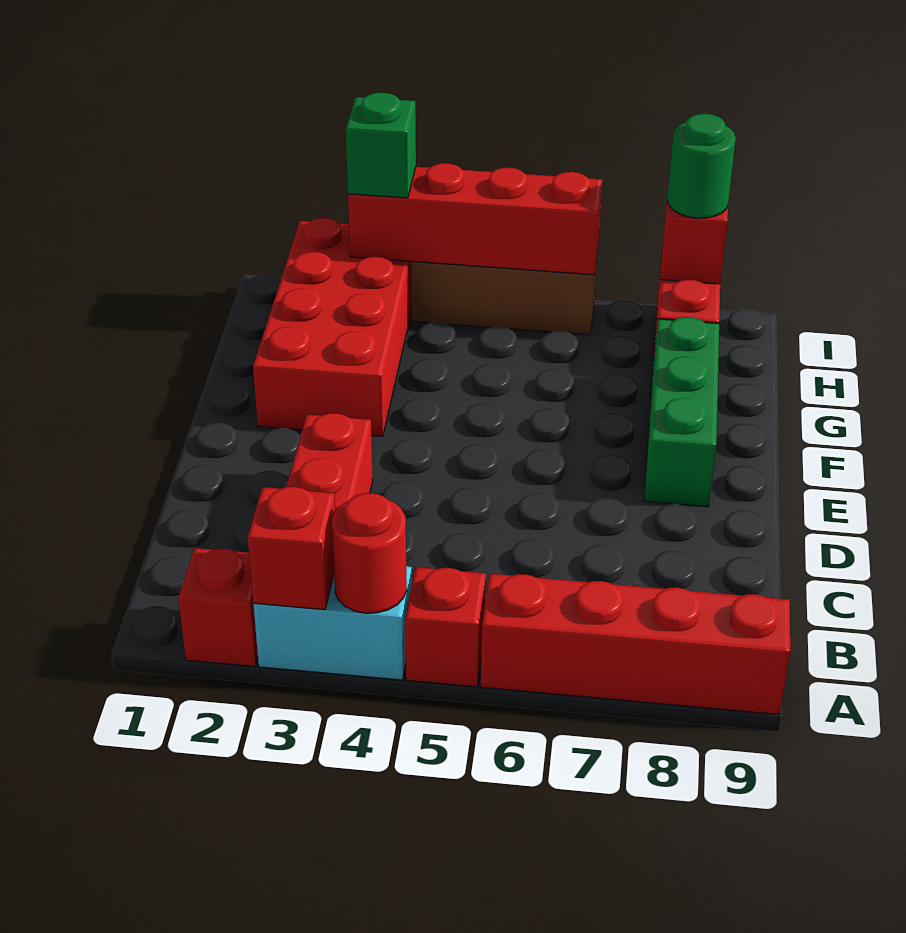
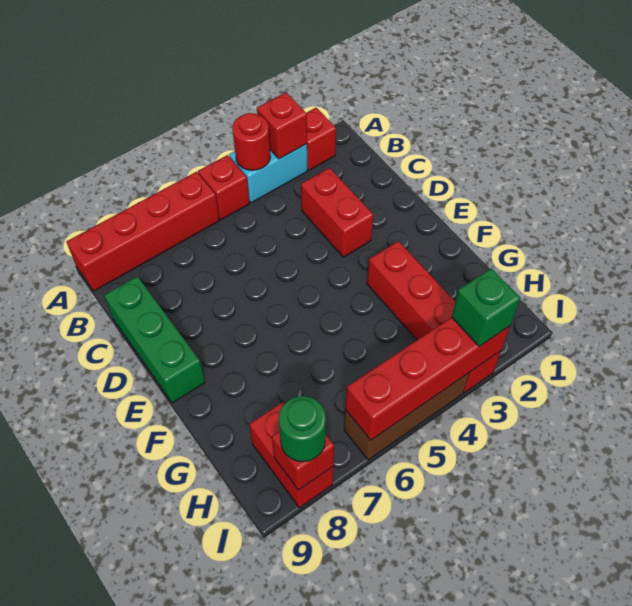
green brick E8:G8 level 1 -> green brick C9:E9 level 1
red brick F2:I3 level 1 -> red brick F3:I3 level 1

